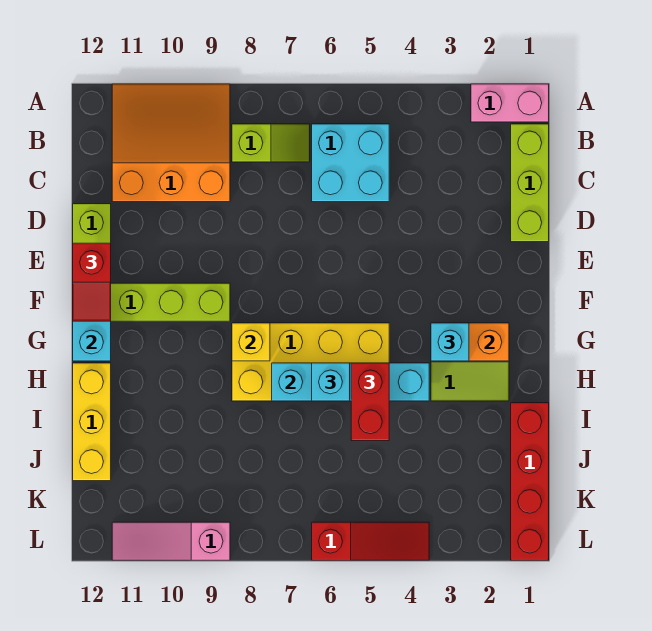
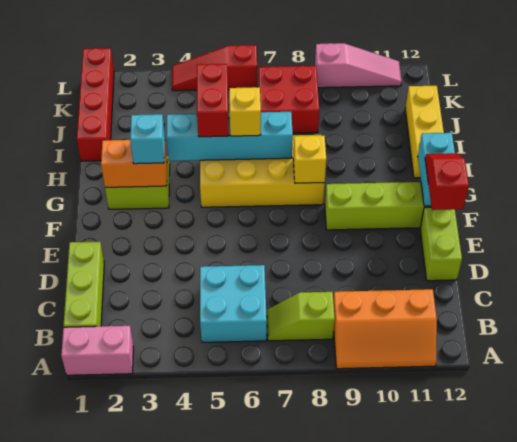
orange slope A9:C11 level 1 top C -> orange slope A9:B11 level 1 top B
cyan brick H6 level 3 -> yellow brick H6 level 3
none -> red brick J7:K8 level 1

